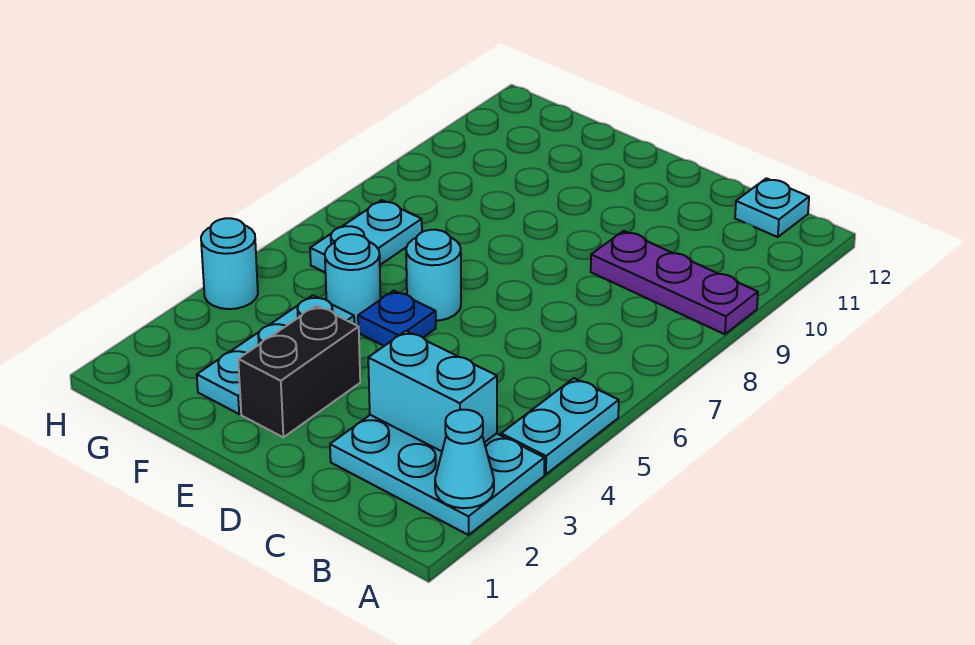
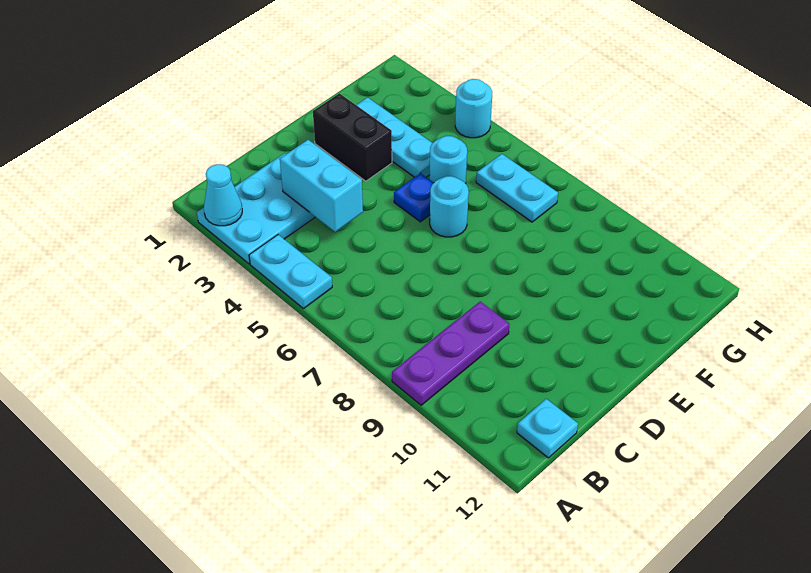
cyan brick B3:C3 level 2 -> cyan brick C3:C4 level 2

